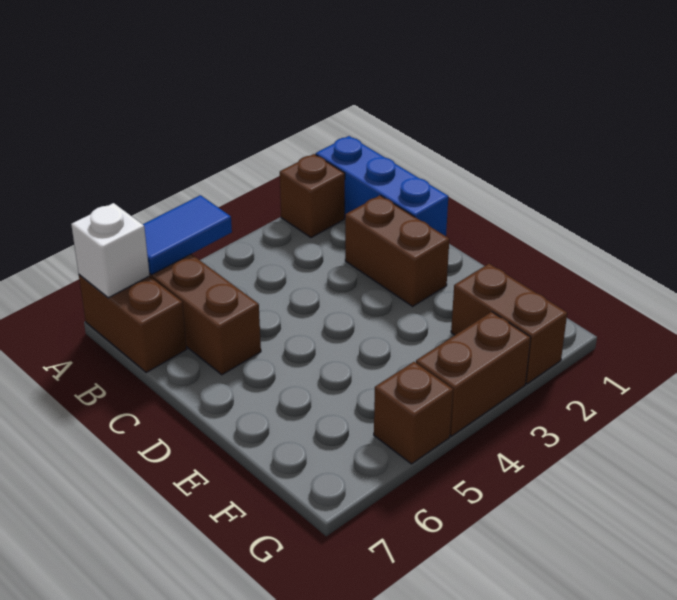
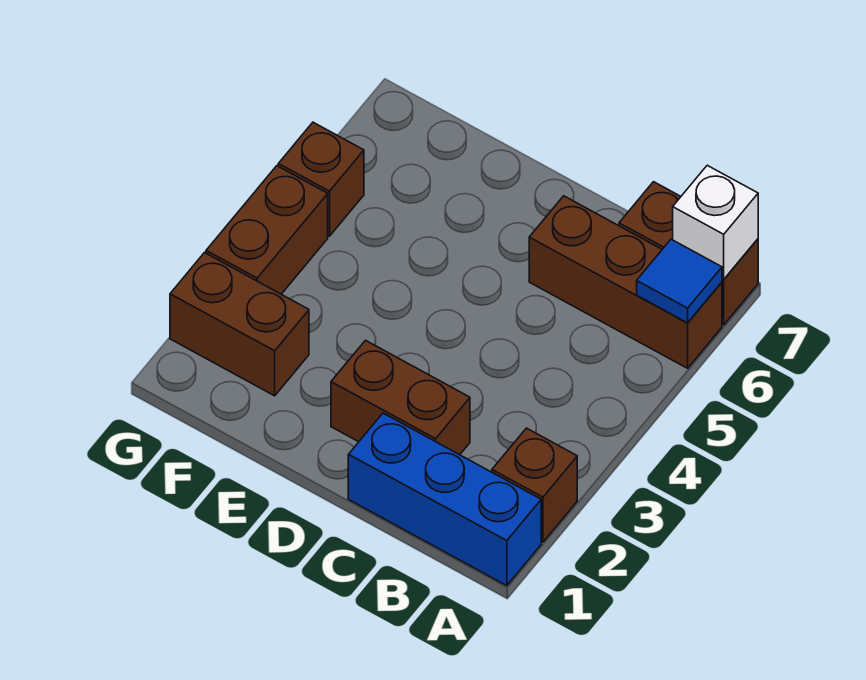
blue tile A5:A6 level 2 -> blue tile A6 level 2

